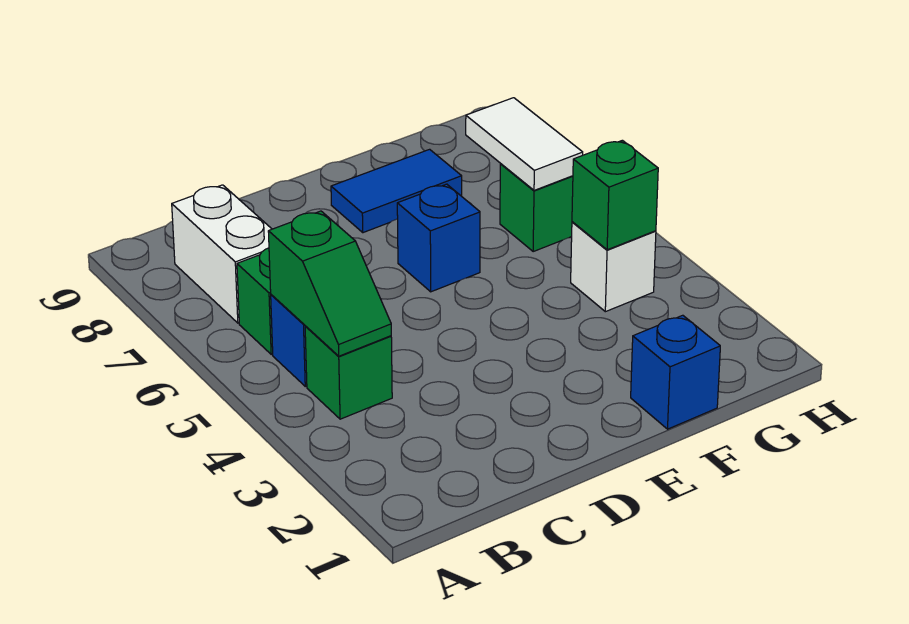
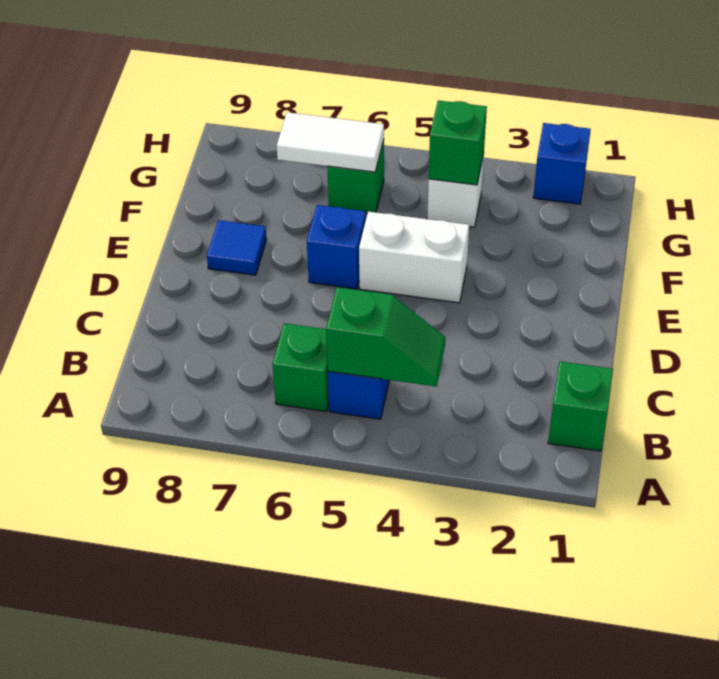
green brick B4 level 1 -> green brick B1 level 1
white brick B7:B8 level 1 -> white brick E4:E5 level 1
blue tile E8:F8 level 1 -> blue tile E8 level 1
blue brick F1 level 1 -> blue brick H2 level 1

